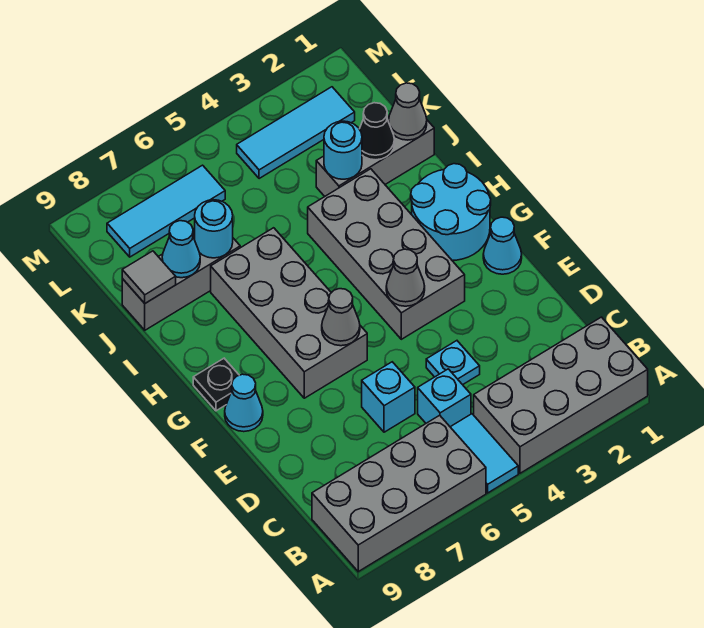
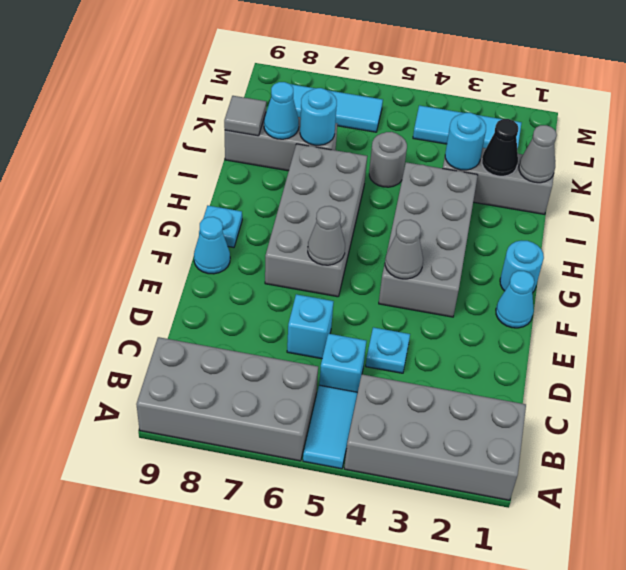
cyan round brick G1:H2 level 1 -> cyan round brick G1 level 1
black plate G9 level 1 -> cyan plate G9 level 1
none -> grey round brick J5 level 1

